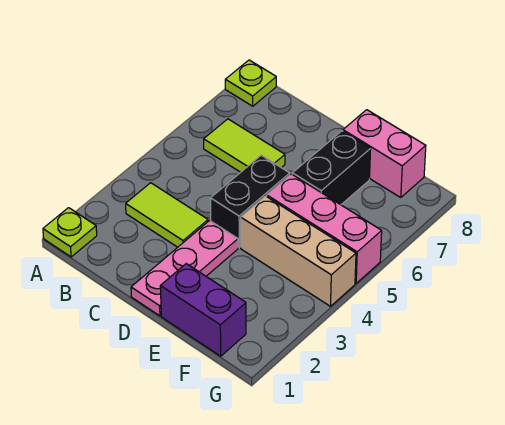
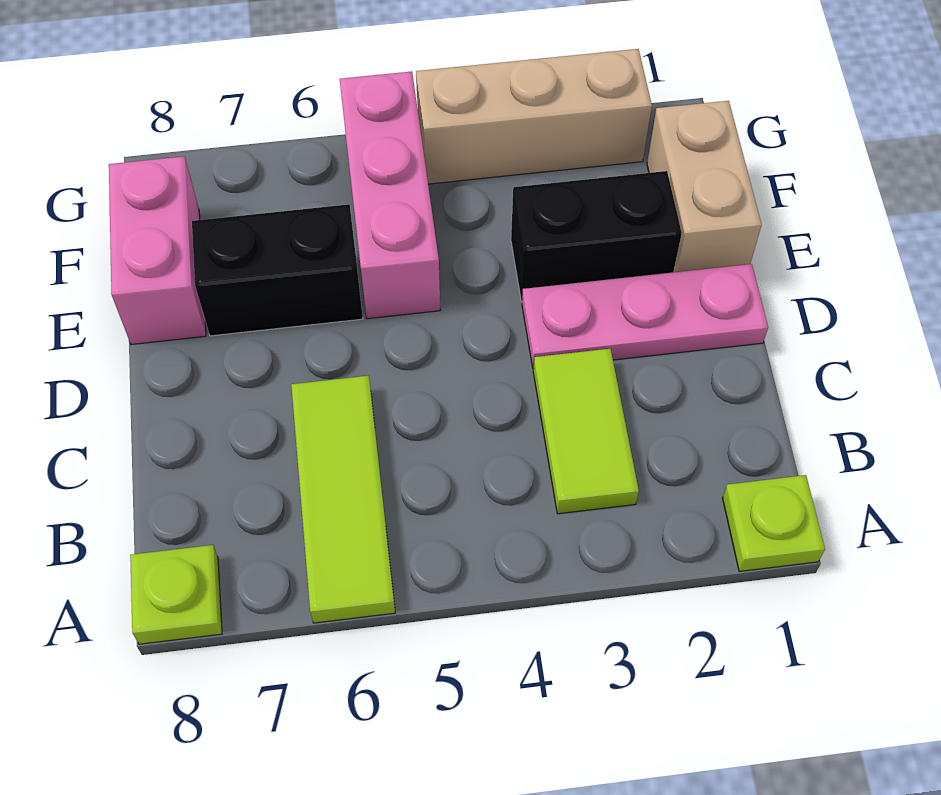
lime tile B6:C6 level 1 -> lime tile A6:C6 level 1
black brick D4:D5 level 1 -> black brick E2:E3 level 1
purple brick E1:F1 level 1 -> tan brick E1:F1 level 1
tan brick E4:G4 level 1 -> tan brick G2:G4 level 1

